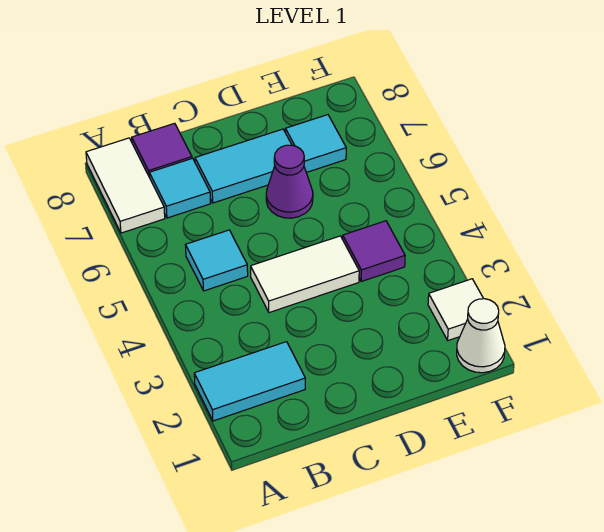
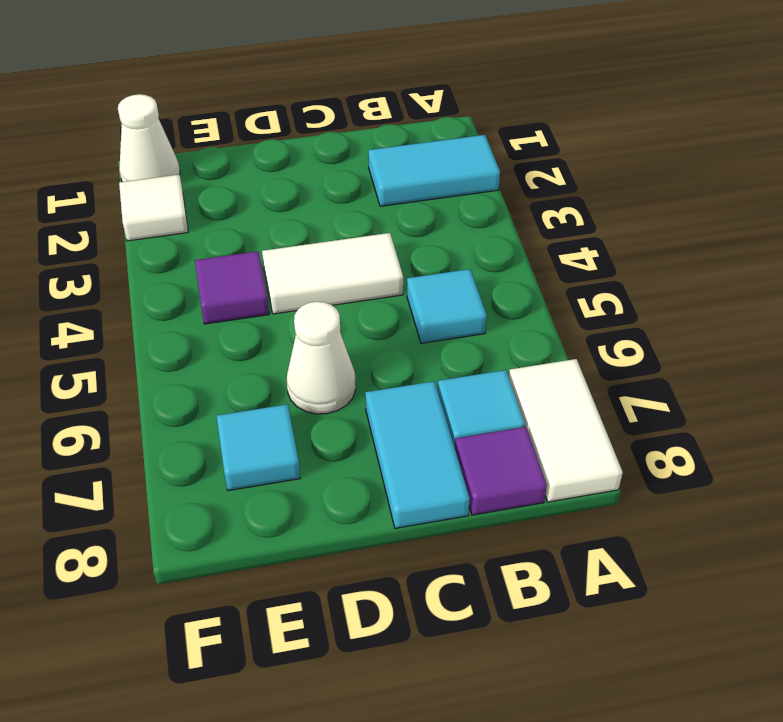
cyan tile C7:D7 level 1 -> cyan tile C7:C8 level 1
purple cone D6 level 1 -> white cone D6 level 1

